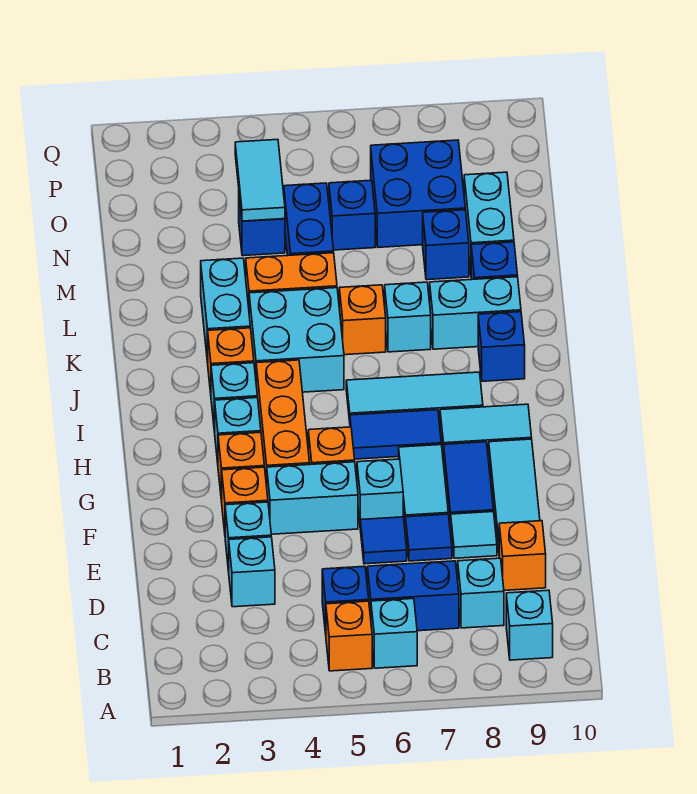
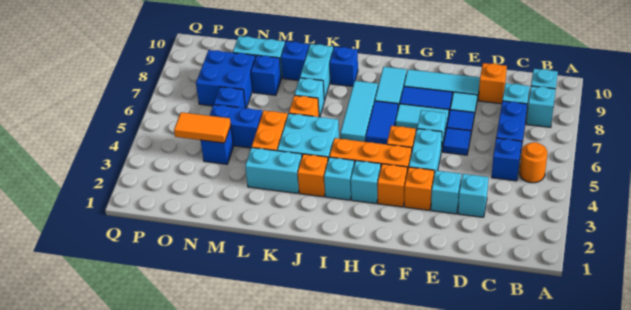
orange brick B5 level 1 -> orange round brick B5 level 1
cyan brick B6 level 1 -> cyan brick B8 level 1
cyan tile N4:O4 level 2 -> orange tile N4:O4 level 2

